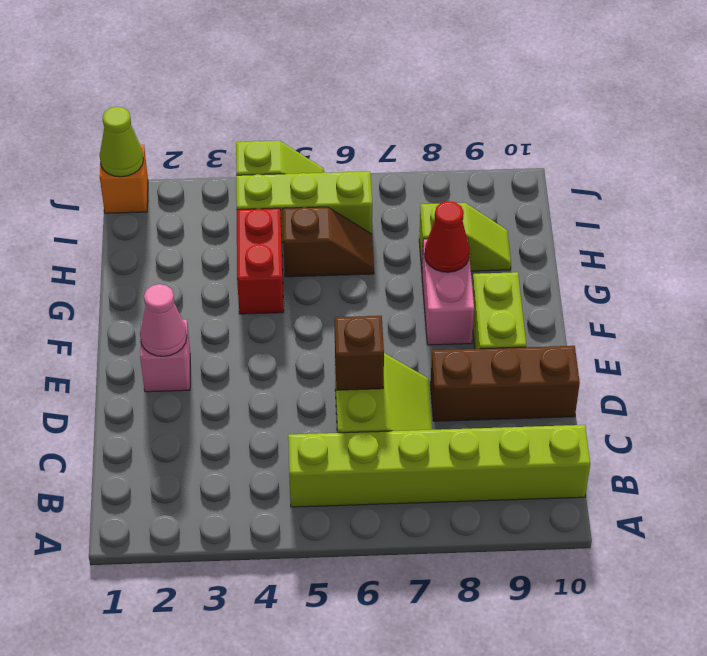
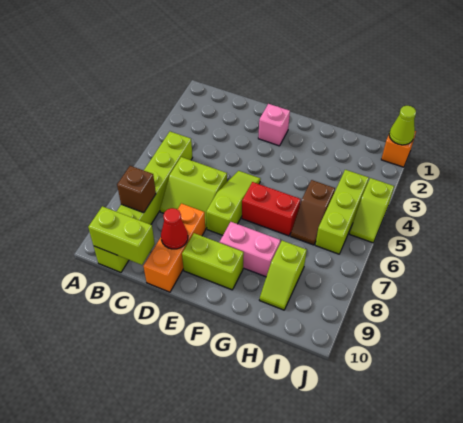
none -> lime brick B10:C10 level 2
brown brick D6 level 2 -> brown brick B8 level 2
brown brick D8:D10 level 1 -> orange brick D8:D10 level 1
pink cone E2 level 2 -> none
none -> lime slope E5:E7 level 1 top 7
red brick G4:H4 level 1 -> red brick F6:G6 level 1
red cone G8 level 2 -> red cone D9 level 2

